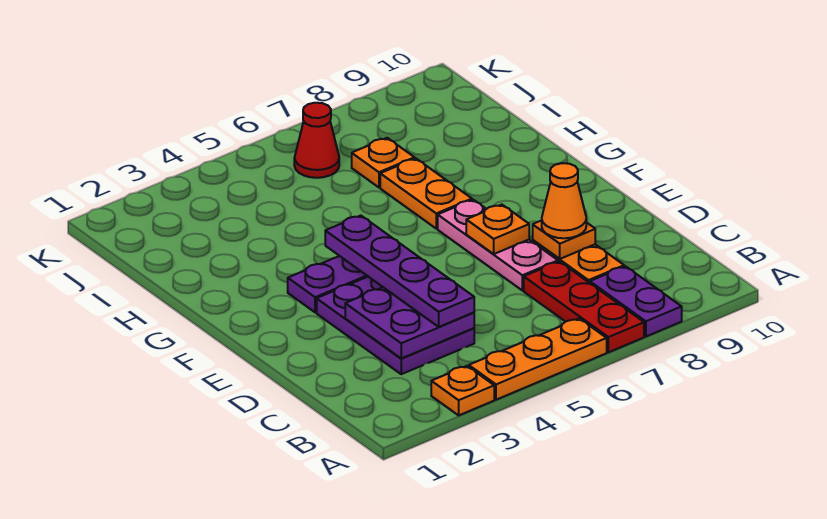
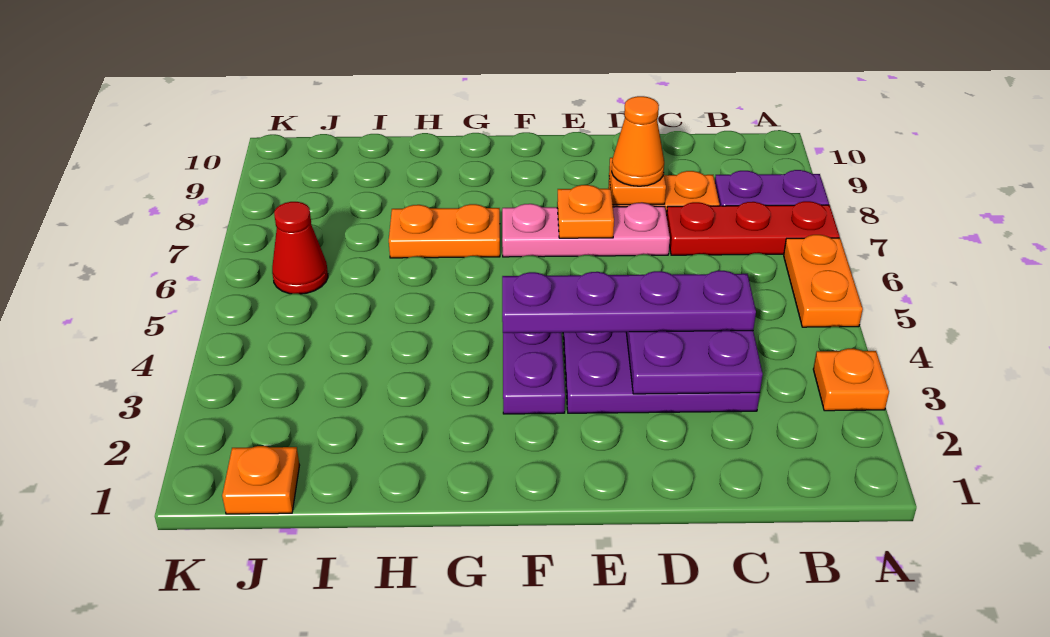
orange plate A4:A6 level 1 -> orange plate A5:A6 level 1
orange plate I7 level 1 -> orange plate J1 level 1

